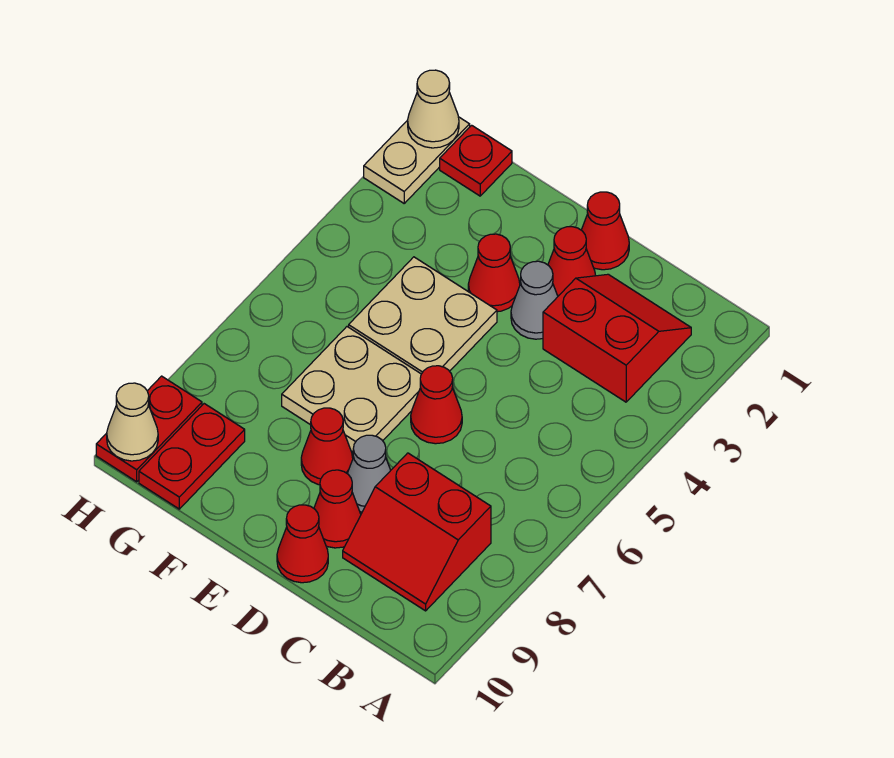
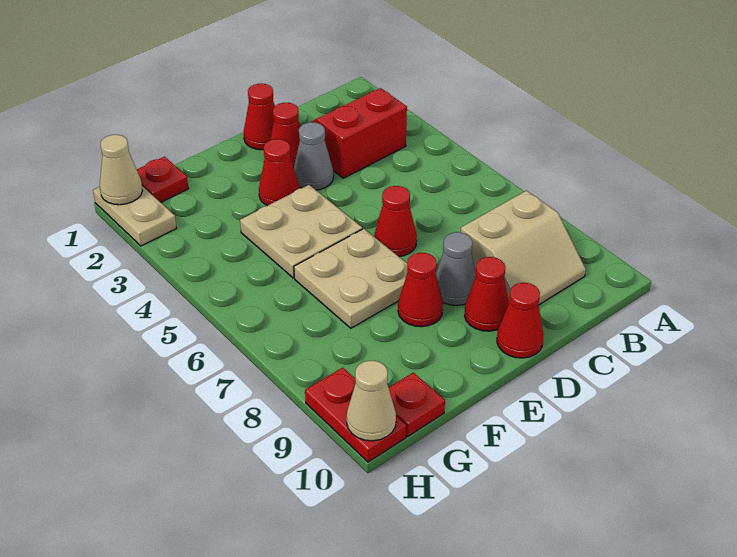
red slope B8:C9 level 1 top 8 -> tan slope B8:C9 level 1 top 8
red plate G9:G10 level 1 -> red plate G10 level 1

